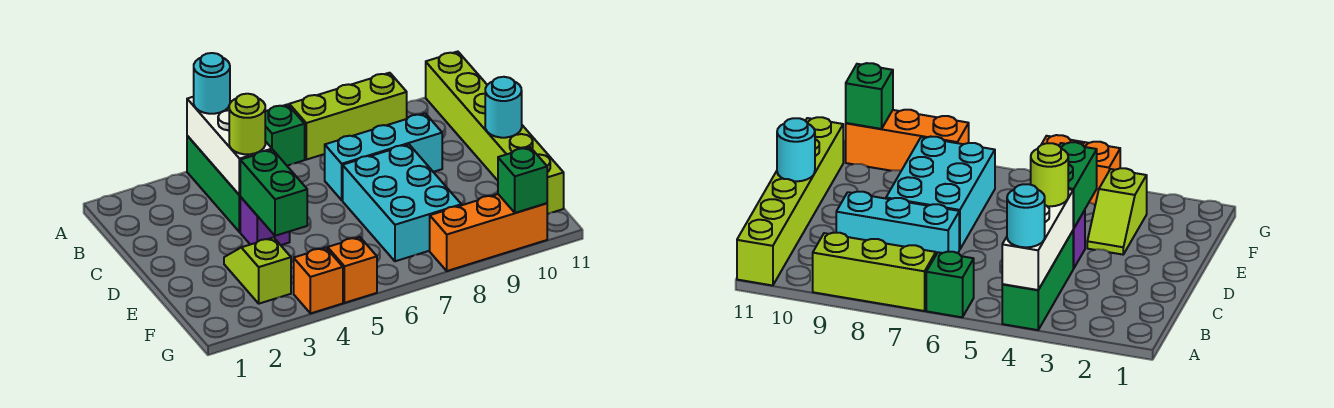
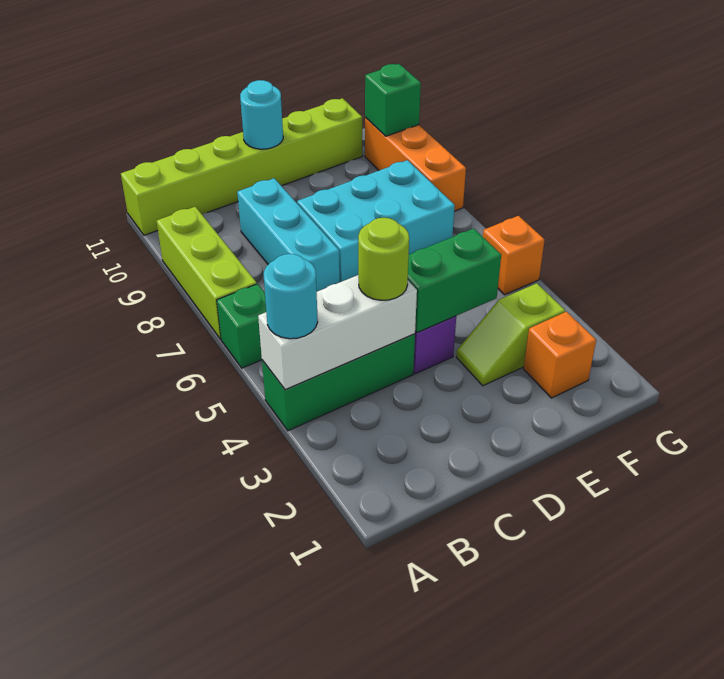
orange brick G4 level 1 -> orange brick F2 level 1

